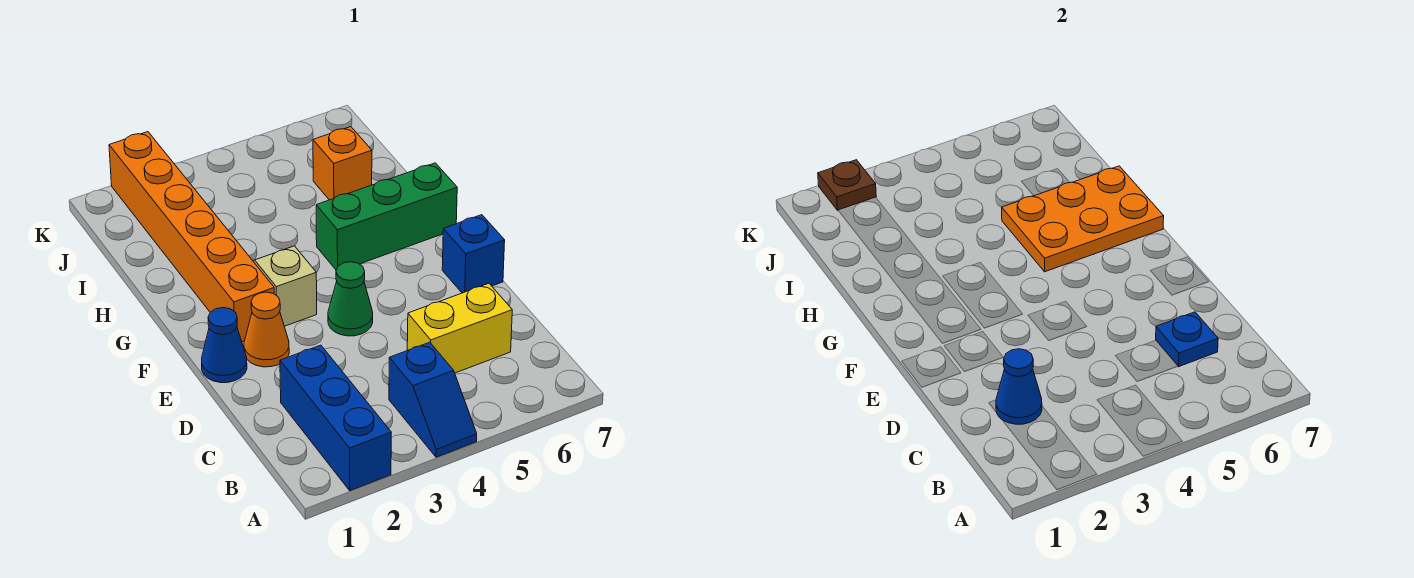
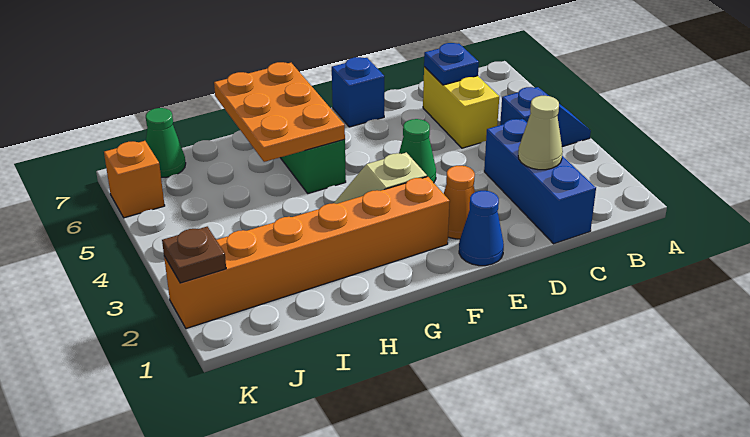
blue brick A2:C2 level 1 -> blue brick C1:C3 level 1
blue cone C2 level 2 -> tan cone C2 level 2
orange brick I6 level 1 -> orange brick K6 level 1
none -> green cone J7 level 1

